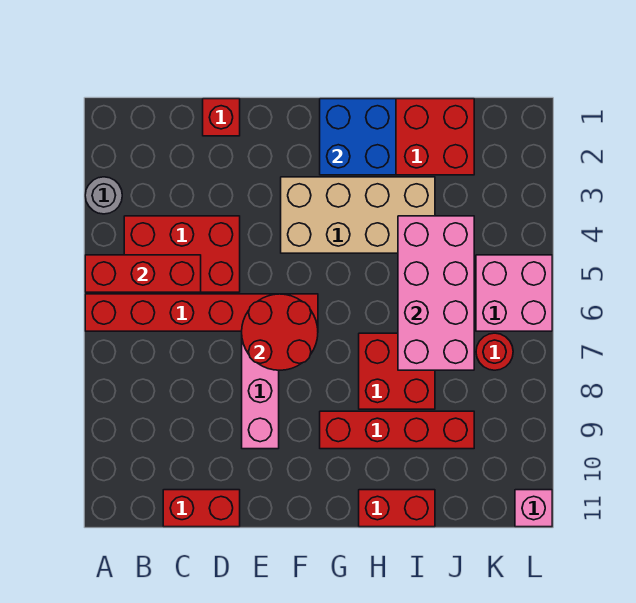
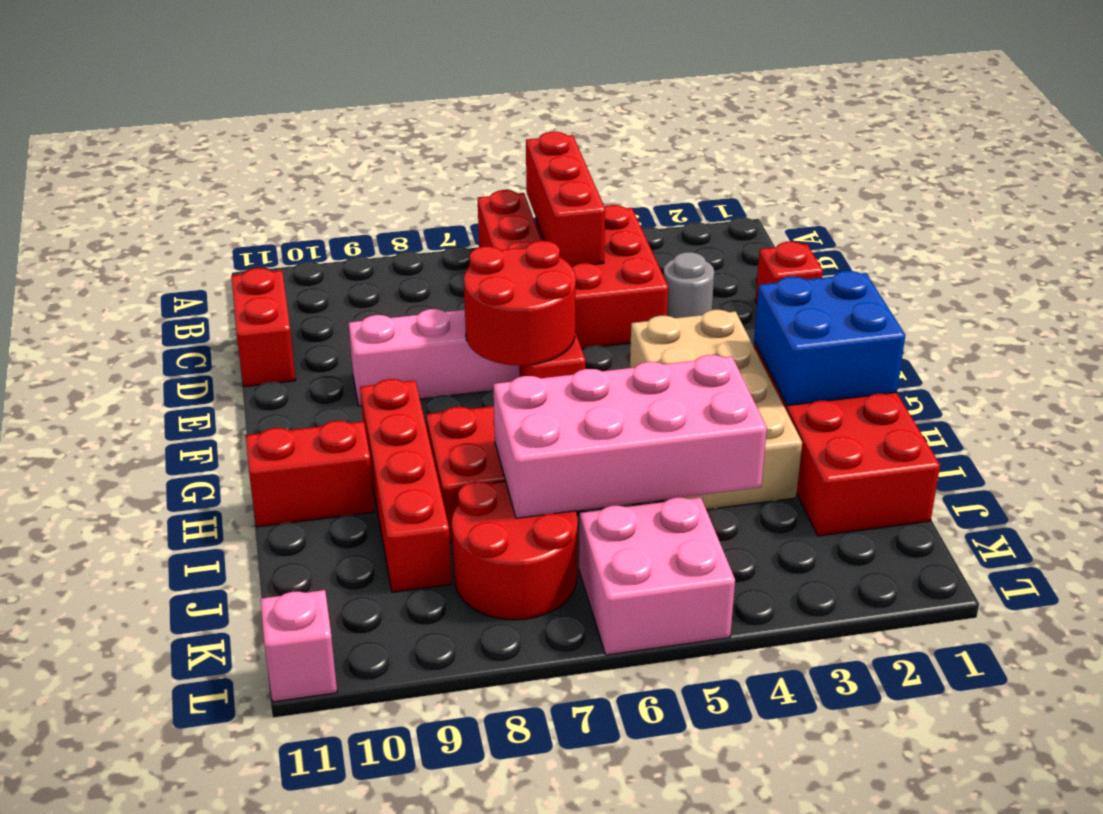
grey round brick A3 level 1 -> grey round brick D3 level 1
red brick H11:I11 level 1 -> red brick H10:H11 level 1
red round brick K7 level 1 -> red round brick J7:K8 level 1

